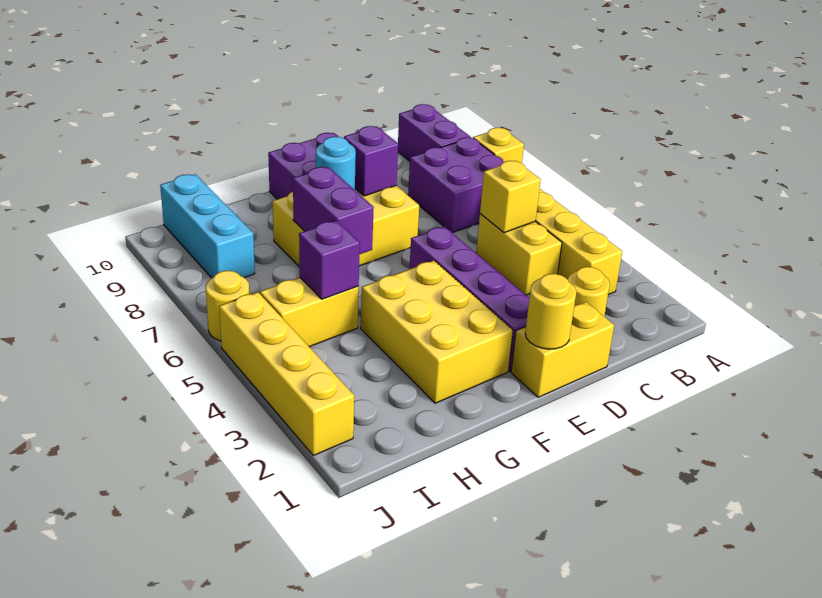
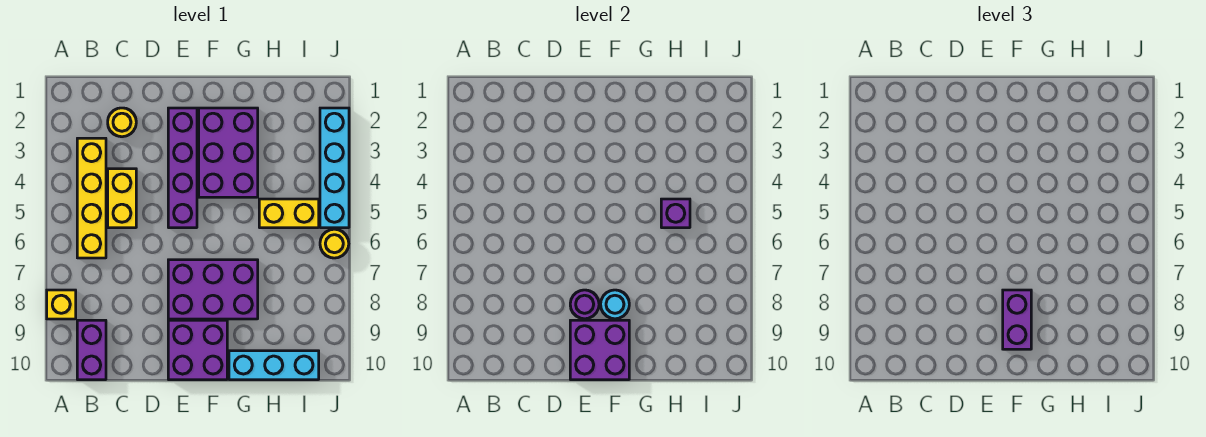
purple brick B7:C8 level 1 -> purple brick E9:F10 level 2
yellow brick C5 level 2 -> none
yellow brick D1:E1 level 1 -> none
yellow round brick E1 level 2 -> none
yellow brick E7:G8 level 1 -> purple brick E7:G8 level 1
purple brick E8 level 2 -> purple round brick E8 level 2
yellow brick F2:G4 level 1 -> purple brick F2:G4 level 1
purple brick G6:G7 level 2 -> purple brick F8:F9 level 3
cyan brick I8:I10 level 1 -> cyan brick G10:I10 level 1
yellow brick J2:J5 level 1 -> cyan brick J2:J5 level 1

